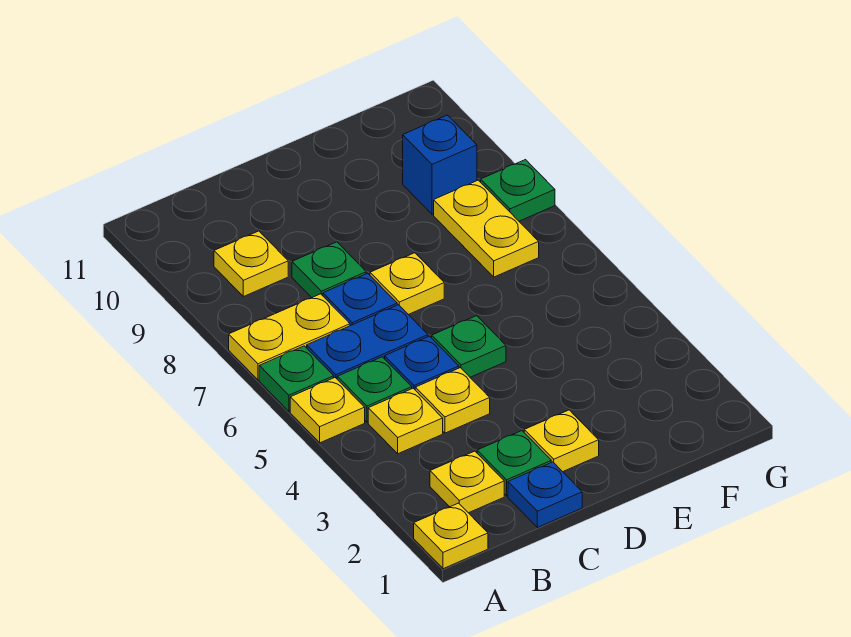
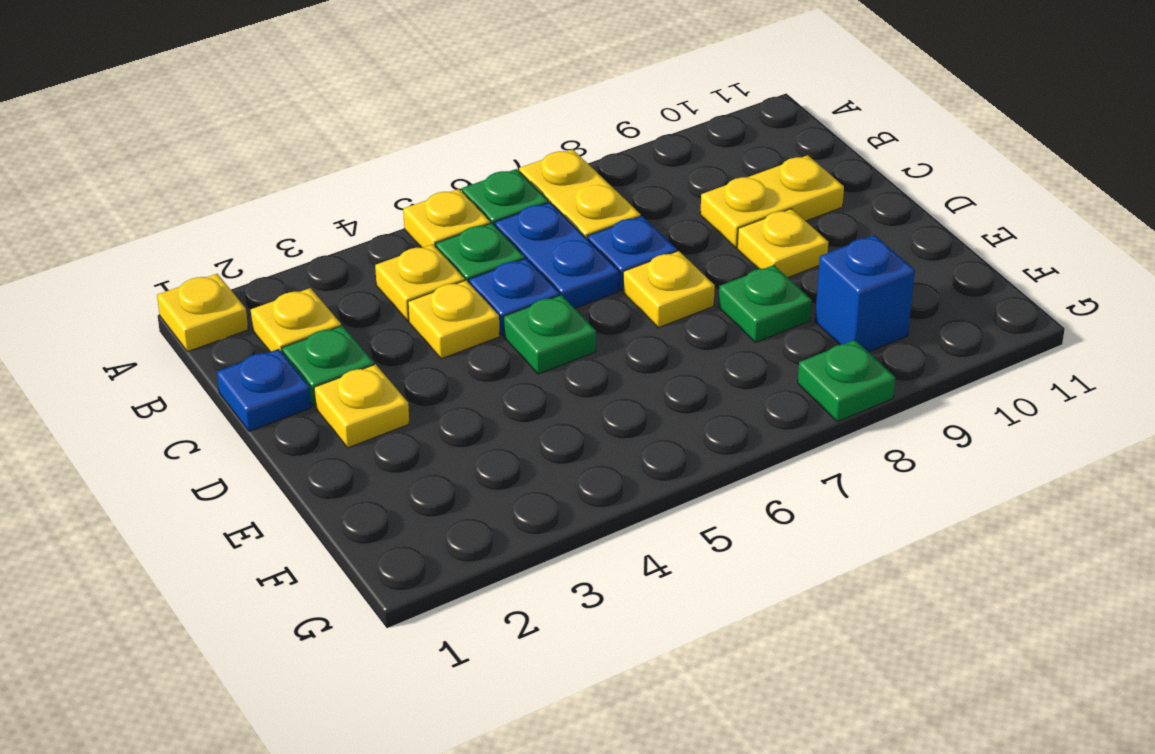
yellow plate B9 level 1 -> yellow plate D9 level 1
green plate C8 level 1 -> green plate E8 level 1
yellow plate F7:F8 level 1 -> yellow plate C9:C10 level 1

